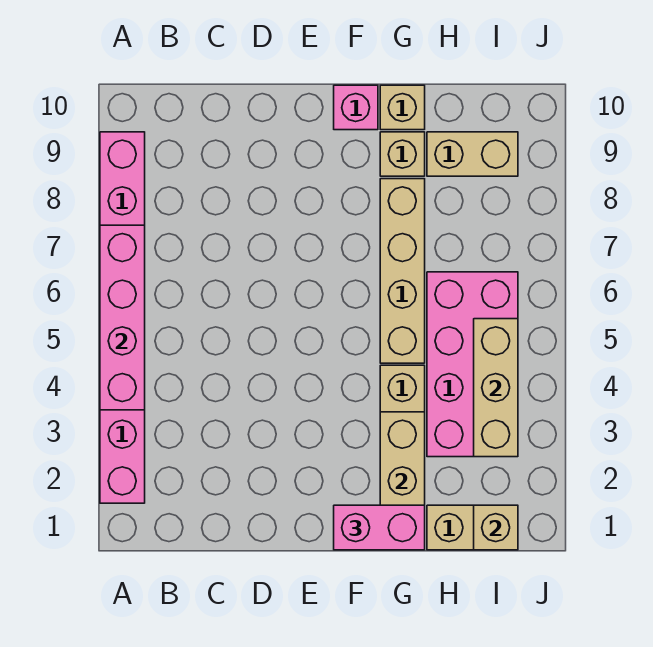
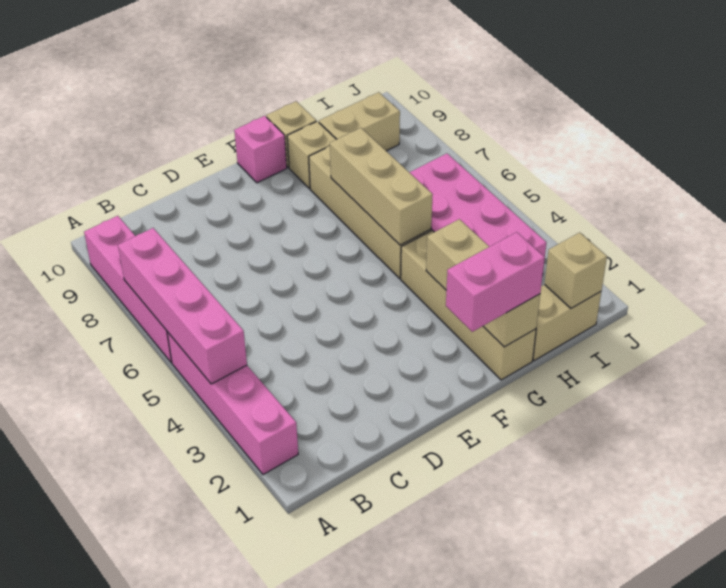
tan brick I3:I5 level 2 -> tan brick G5:G7 level 2

